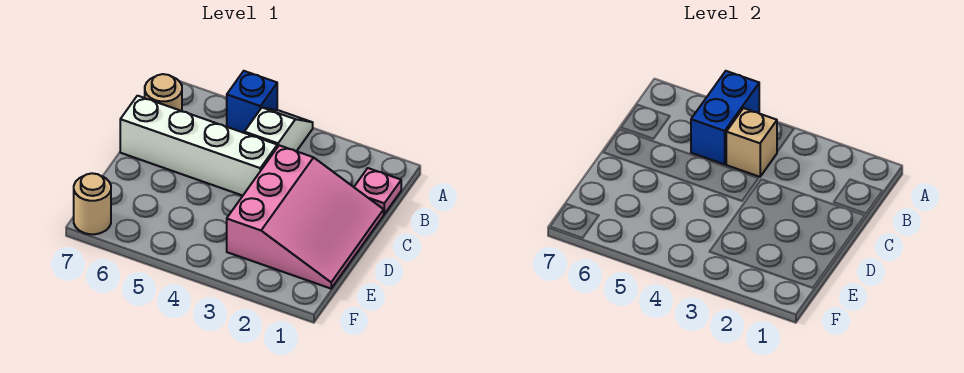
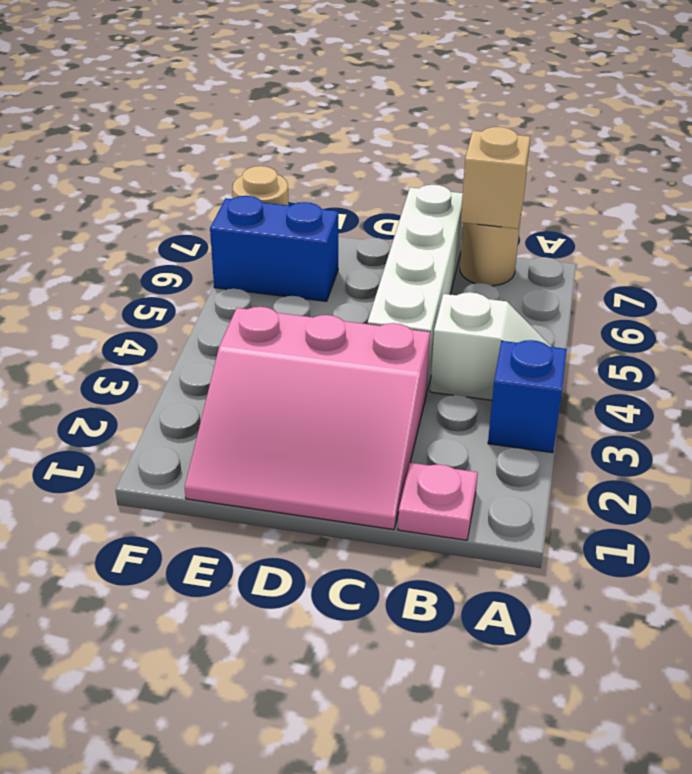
blue brick A5 level 1 -> blue brick A3 level 1
blue brick A5:B5 level 2 -> blue brick E6:F6 level 1
tan brick B4 level 2 -> tan brick B7 level 2

